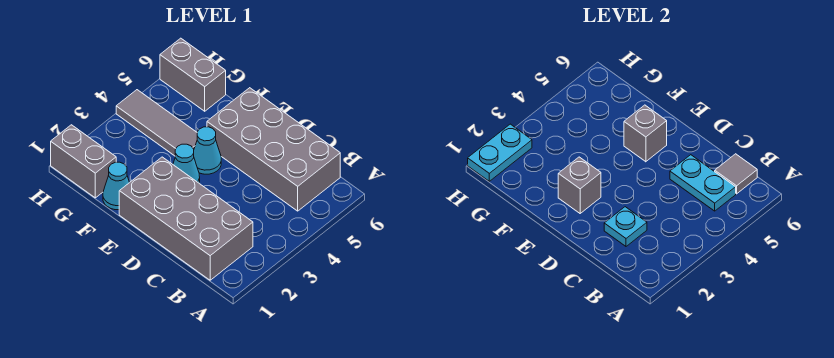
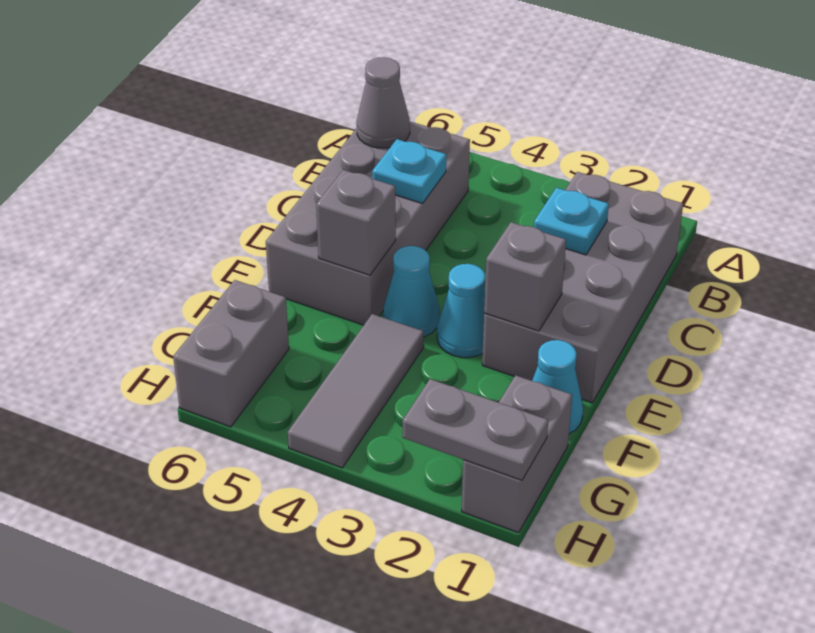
cyan plate B5:C5 level 2 -> cyan plate C5 level 2
grey tile B6 level 2 -> grey cone B6 level 2
cyan plate H1:H2 level 2 -> grey plate H1:H2 level 2

